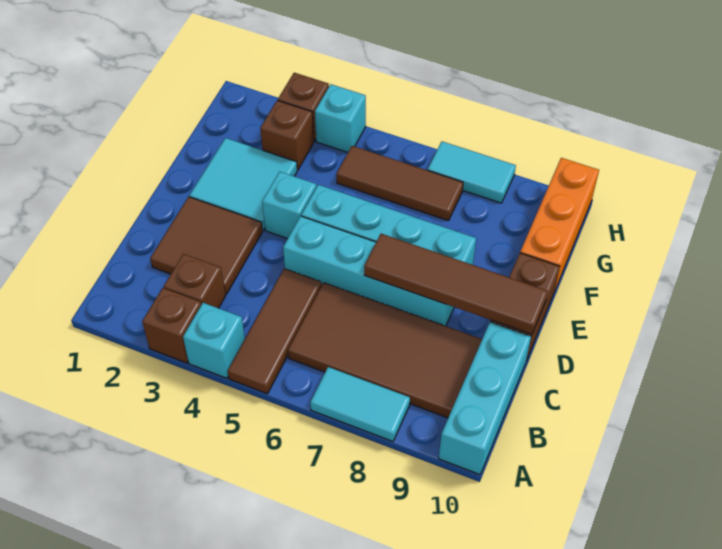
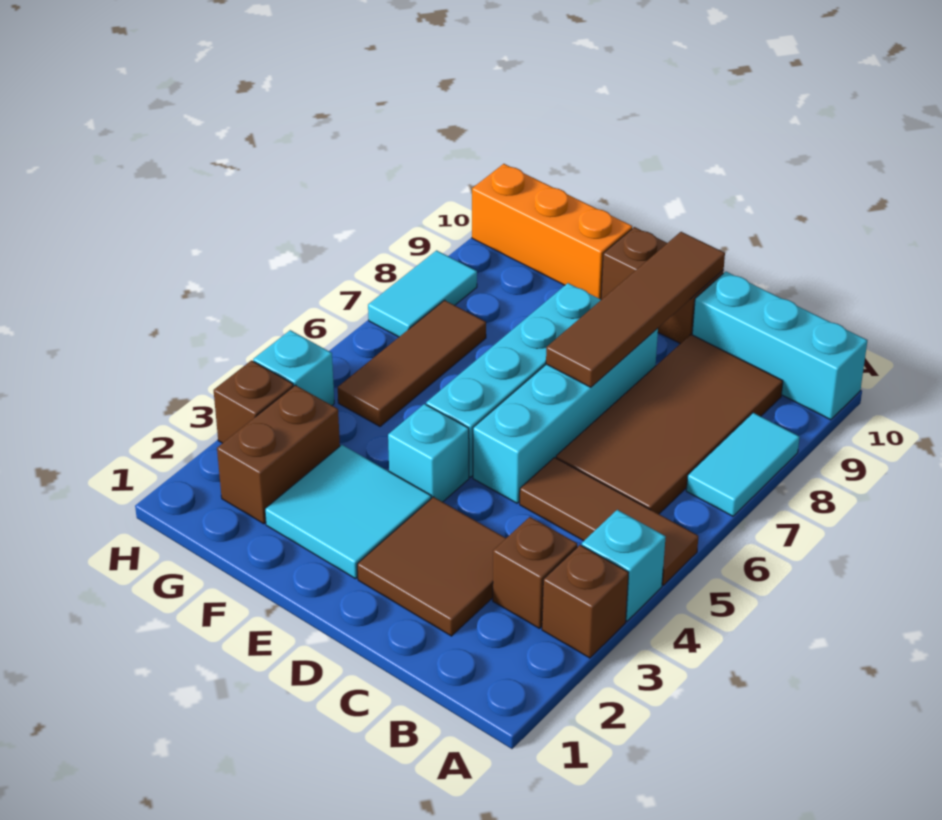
brown brick G3 level 1 -> brown brick G2:G3 level 1

